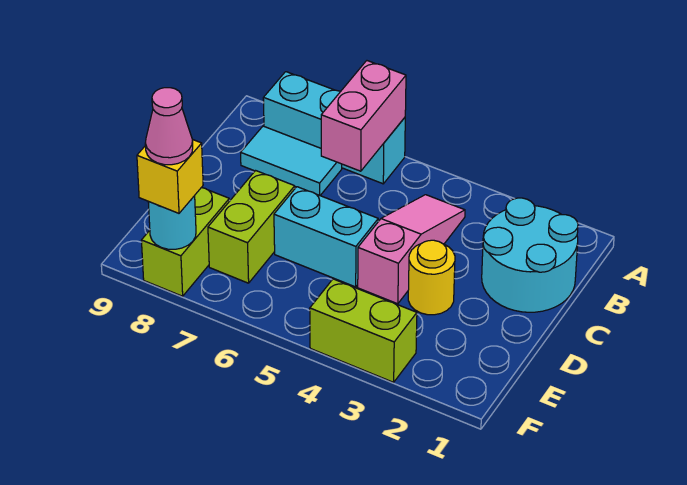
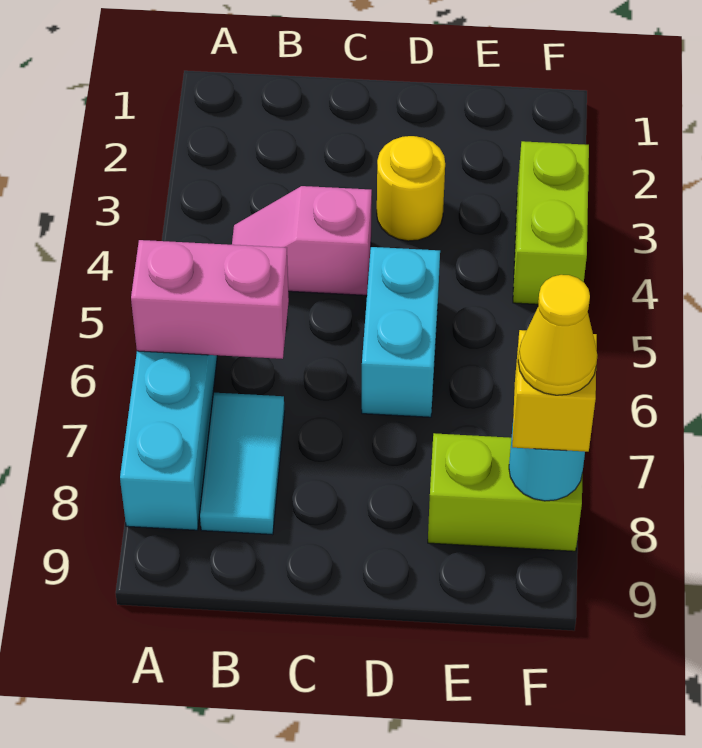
cyan round brick B1:C2 level 1 -> none
pink slope B4:D4 level 1 top D -> pink slope B4:C4 level 1 top C
lime brick D7:E7 level 1 -> none
pink cone F8 level 4 -> yellow cone F8 level 4

